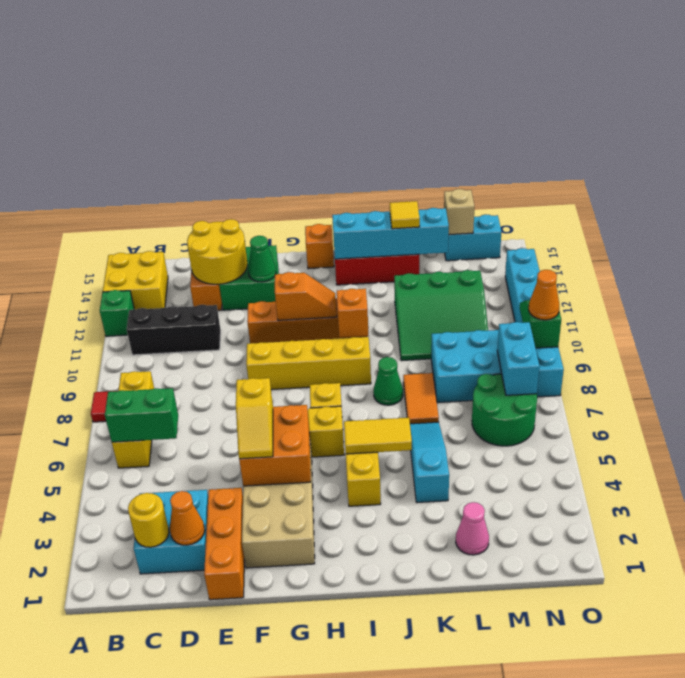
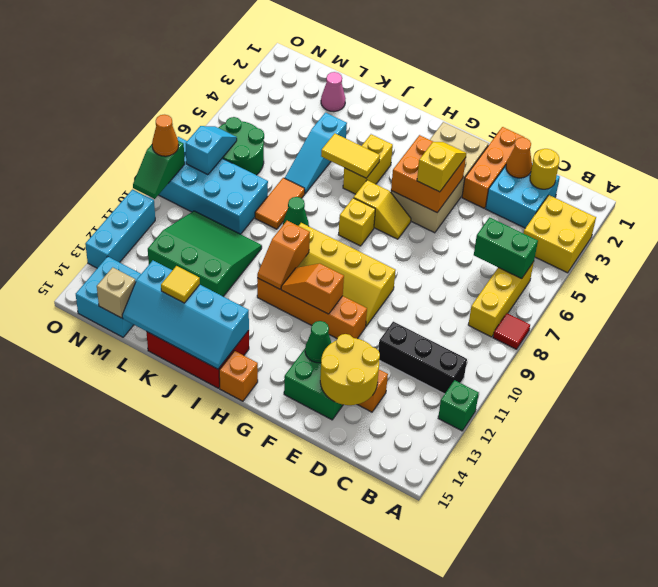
yellow brick A13:B14 level 1 -> yellow brick A3:B4 level 1
cyan brick M15:N15 level 1 -> cyan brick M14:N15 level 1
cyan brick N7:N8 level 2 -> cyan slope N7:N8 level 2 top 8

